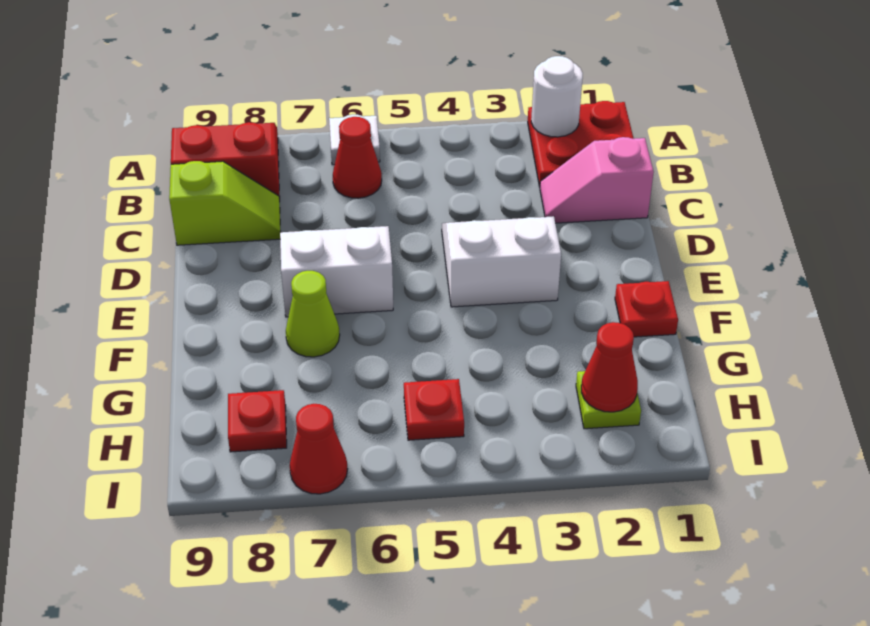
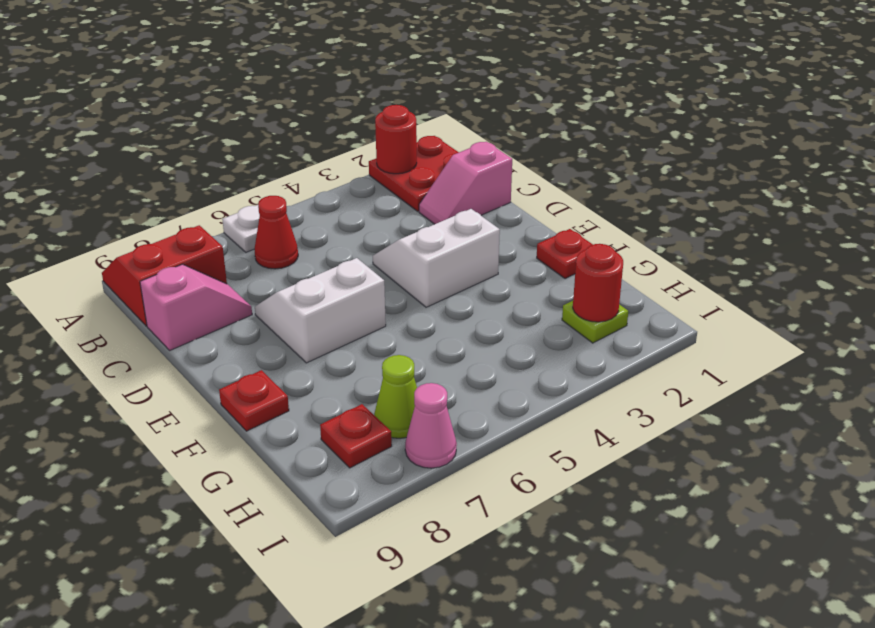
white round brick A2 level 2 -> red round brick A2 level 2
lime slope C8:C9 level 1 top 9 -> pink slope C8:C9 level 1 top 9
lime cone F7 level 1 -> lime cone H7 level 1
red cone H2 level 2 -> red round brick H2 level 2
red plate H5 level 1 -> red plate F9 level 1
red cone I7 level 1 -> pink cone I7 level 1

